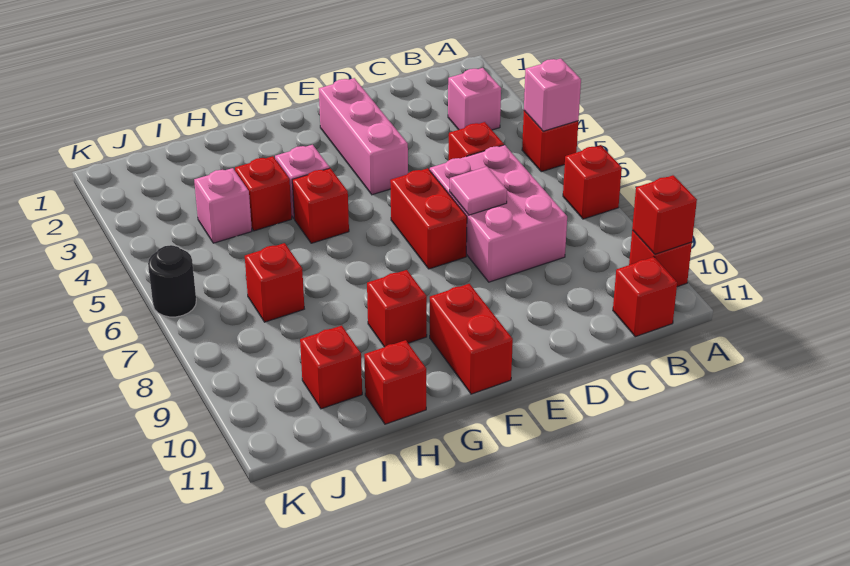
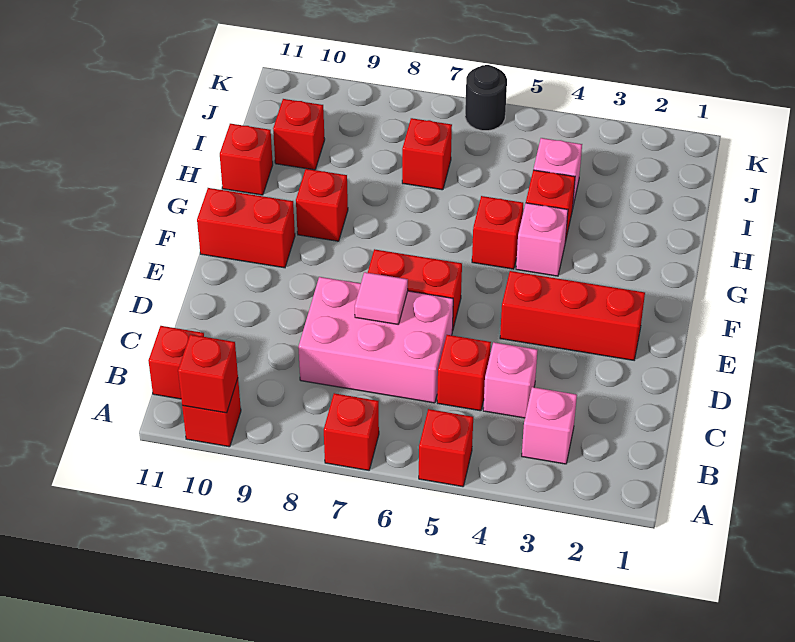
pink brick A5 level 2 -> pink brick C4 level 1
pink brick E2:E4 level 1 -> red brick E2:E4 level 1

